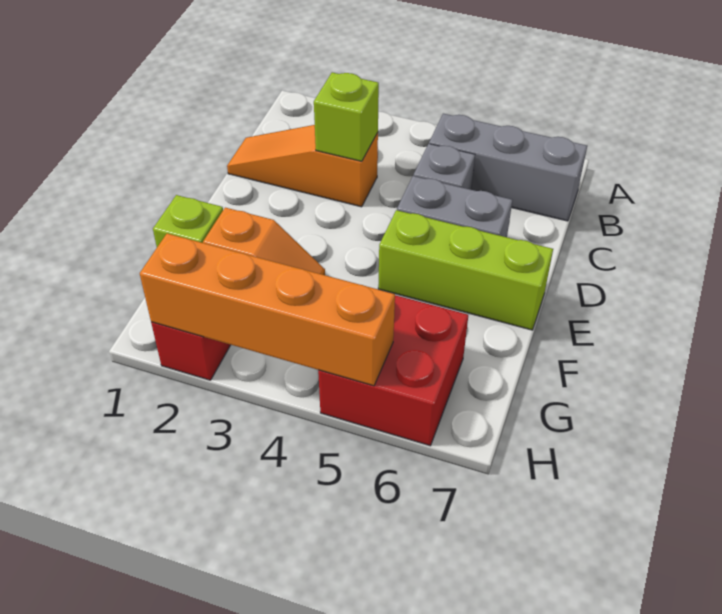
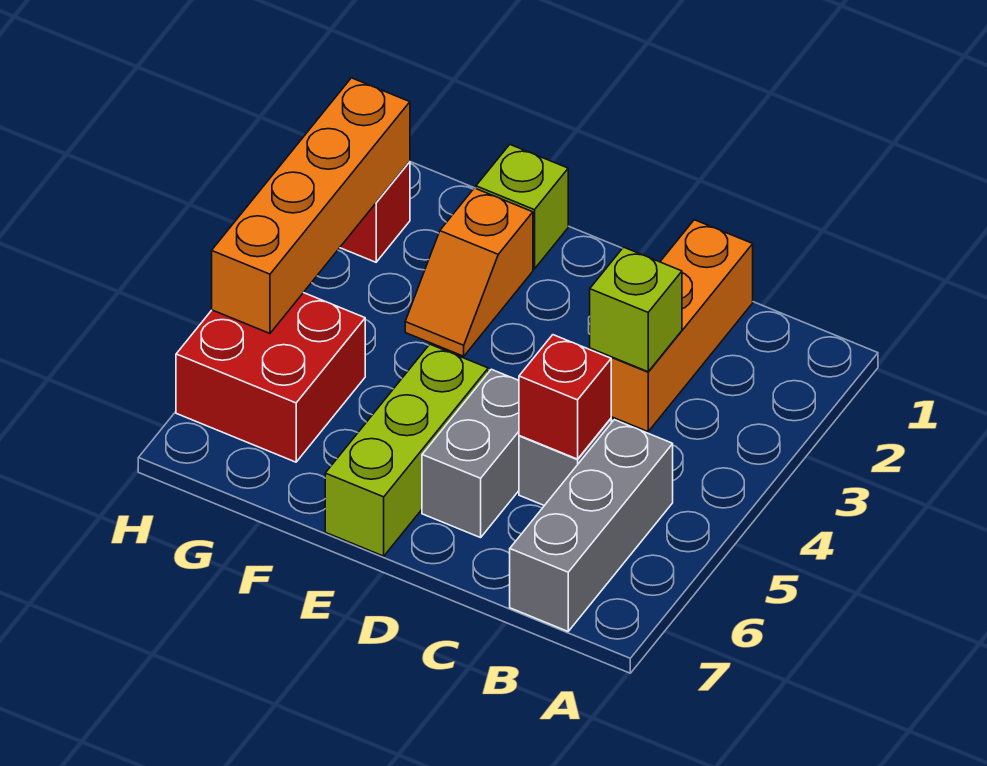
orange slope C1:C3 level 1 top 3 -> orange brick C1:C3 level 1
none -> red brick C5 level 2

